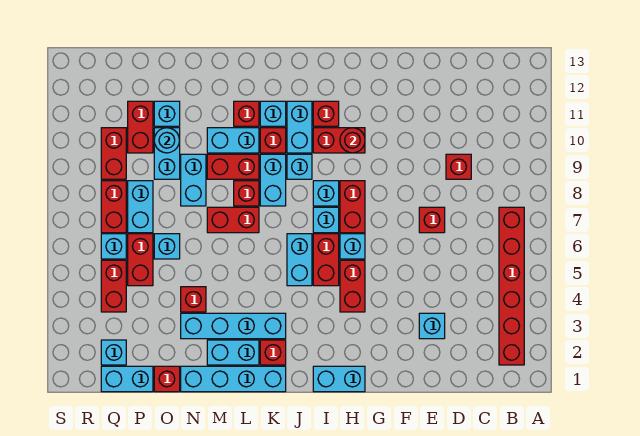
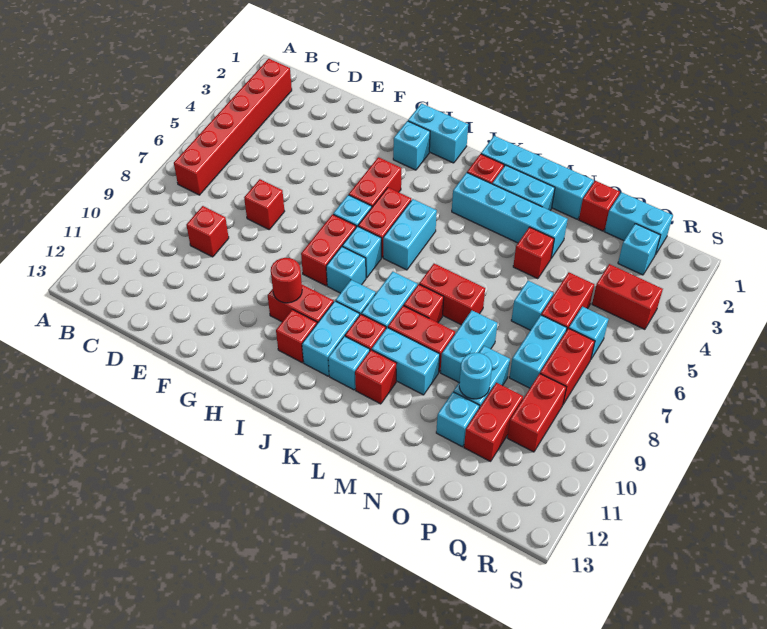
cyan brick E3 level 1 -> cyan brick H2 level 1
red brick Q4:Q5 level 1 -> red brick Q4:R4 level 1

